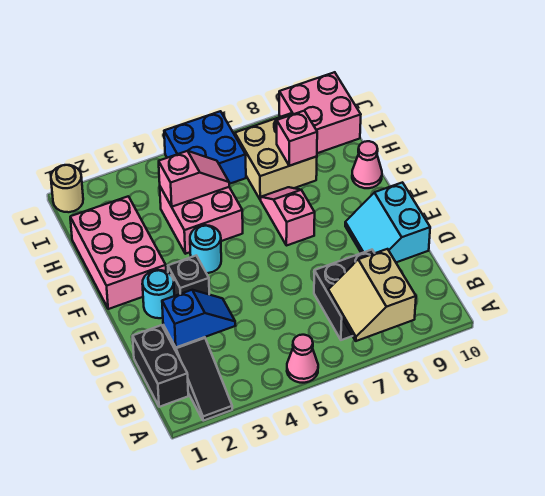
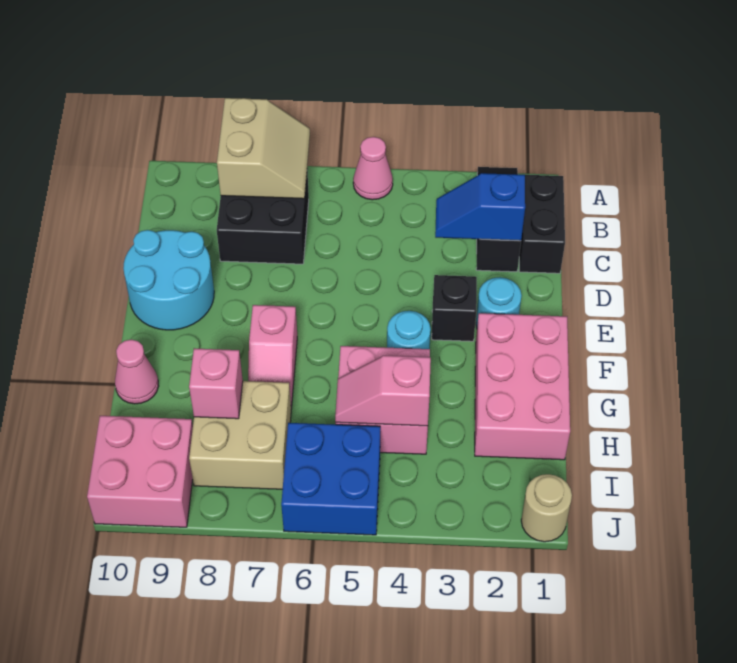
cyan slope D9:E10 level 1 top 10 -> cyan round brick D9:E10 level 1

